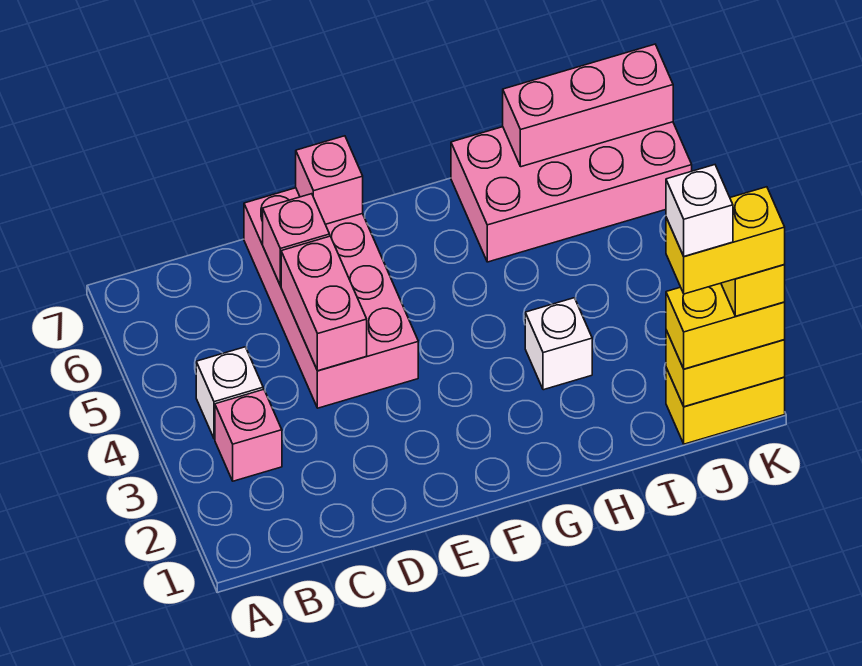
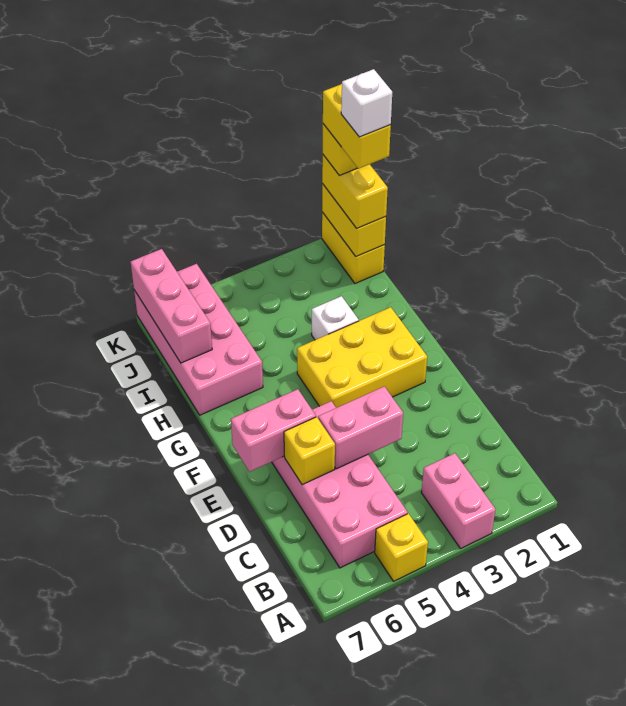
none -> yellow brick A5 level 1
pink brick B3 level 1 -> pink brick A3:B3 level 1
white brick B4 level 1 -> none
pink brick D4:E7 level 1 -> pink brick B5:E6 level 1
pink brick D6 level 2 -> yellow brick D6 level 2
pink brick E7 level 2 -> pink brick E6:E7 level 2
none -> yellow brick F2:G4 level 1

